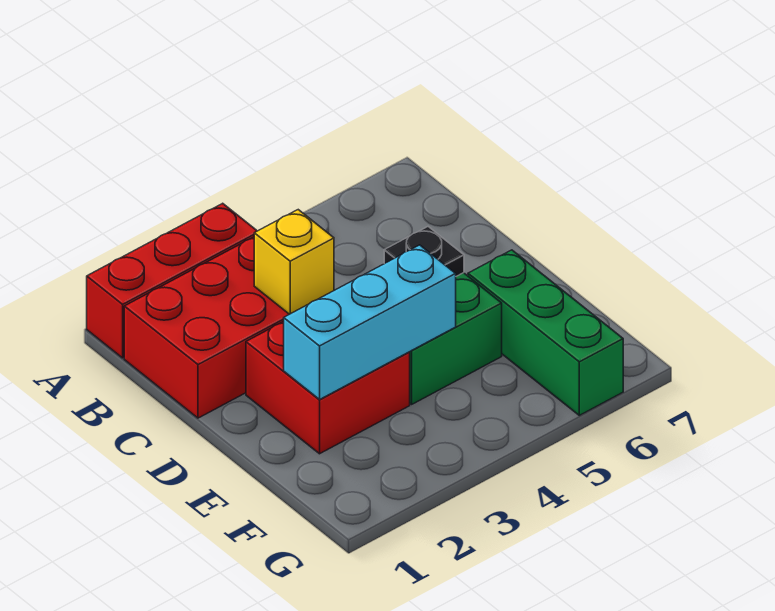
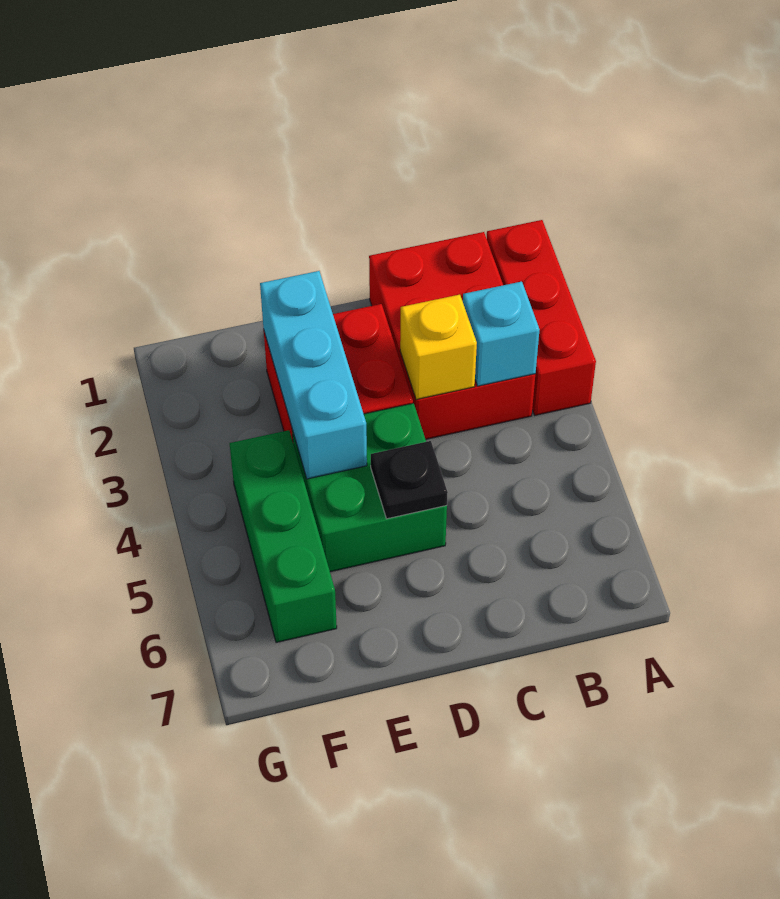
none -> cyan brick B3 level 2
green brick E6:G6 level 1 -> green brick F4:F6 level 1

